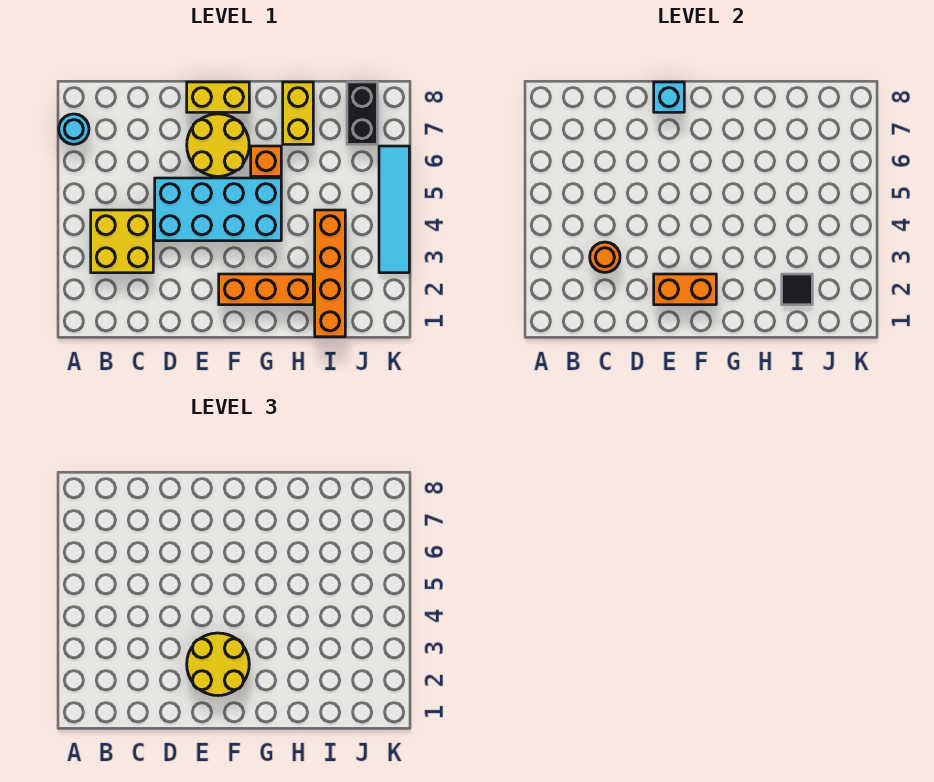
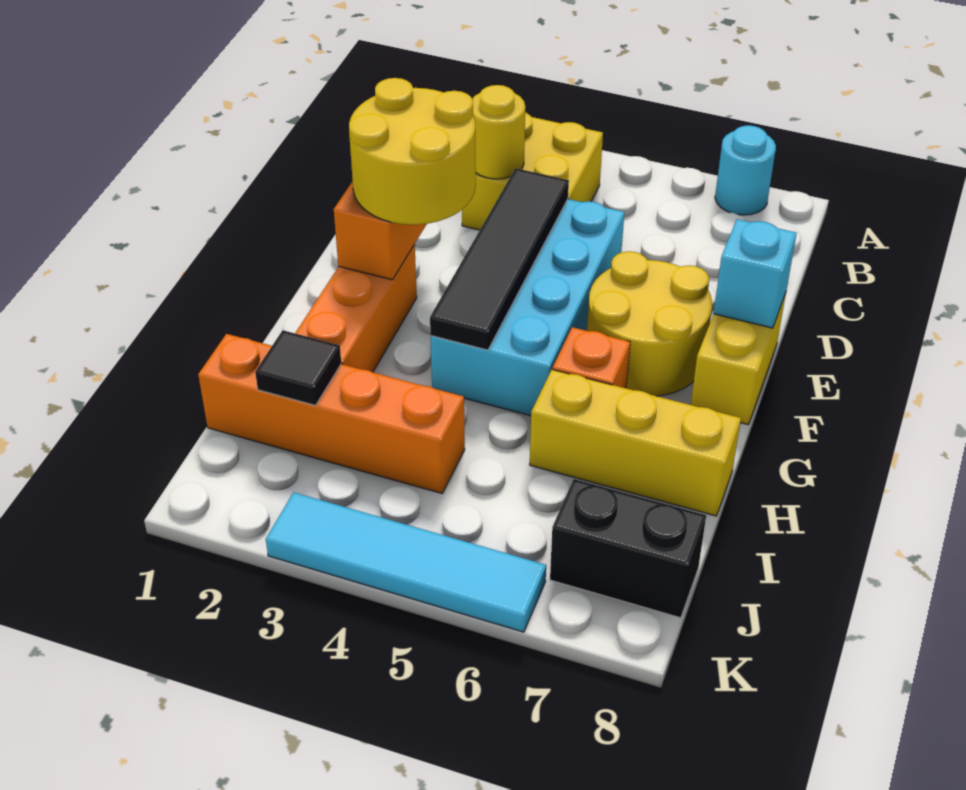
orange round brick C3 level 2 -> yellow round brick C3 level 2
none -> black tile D4:G4 level 2
yellow brick H7:H8 level 1 -> yellow brick H6:H8 level 1

